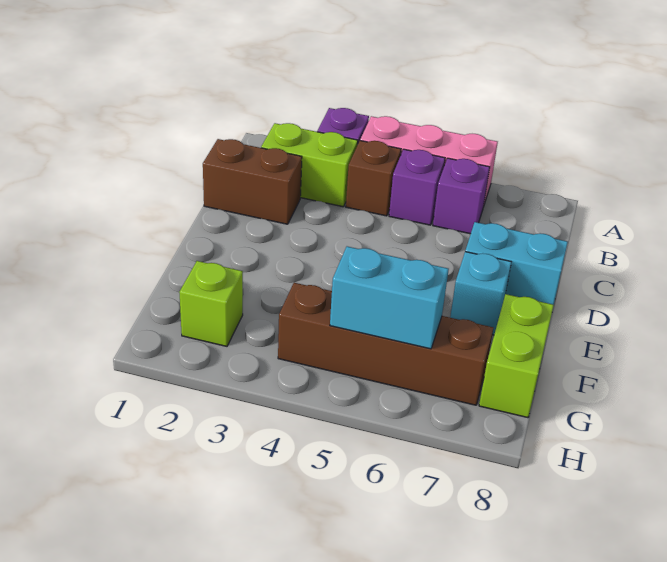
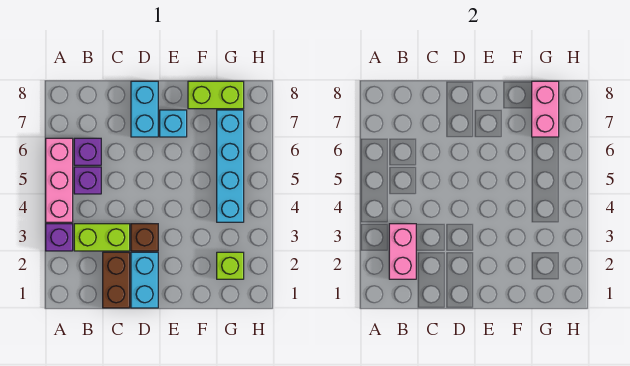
lime brick B2:B3 level 1 -> lime brick B3:C3 level 1
none -> pink brick B2:B3 level 2
brown brick B4 level 1 -> brown brick D3 level 1
brown brick G4:G7 level 1 -> cyan brick G4:G7 level 1
cyan brick G5:G6 level 2 -> cyan brick D1:D2 level 1
none -> pink brick G7:G8 level 2

